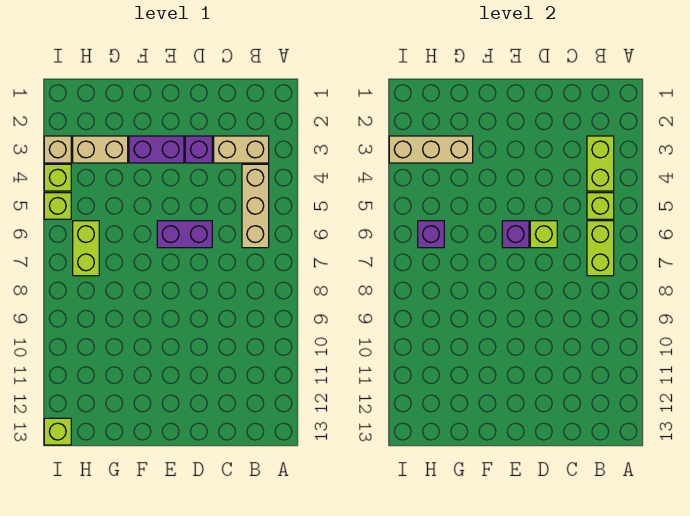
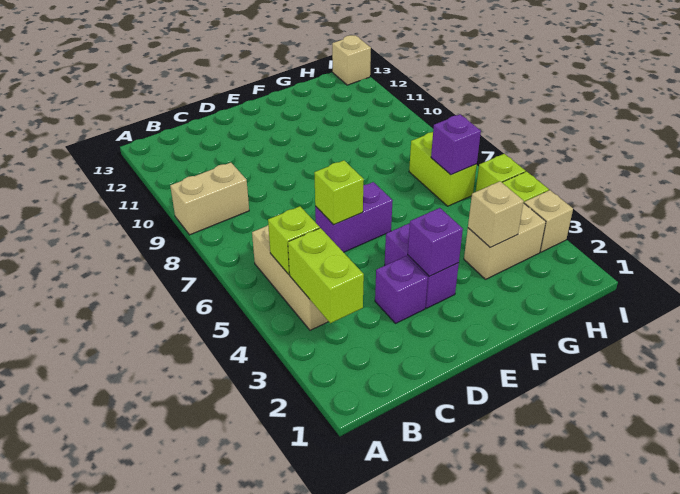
tan brick B3:C3 level 1 -> tan brick A9:B9 level 1
lime brick B6:B7 level 2 -> none
purple brick E3:F3 level 1 -> purple brick E3:E4 level 1
purple brick E6 level 2 -> purple brick E3 level 2
tan brick G3:I3 level 2 -> tan brick G3 level 2
lime brick I13 level 1 -> tan brick I13 level 1

